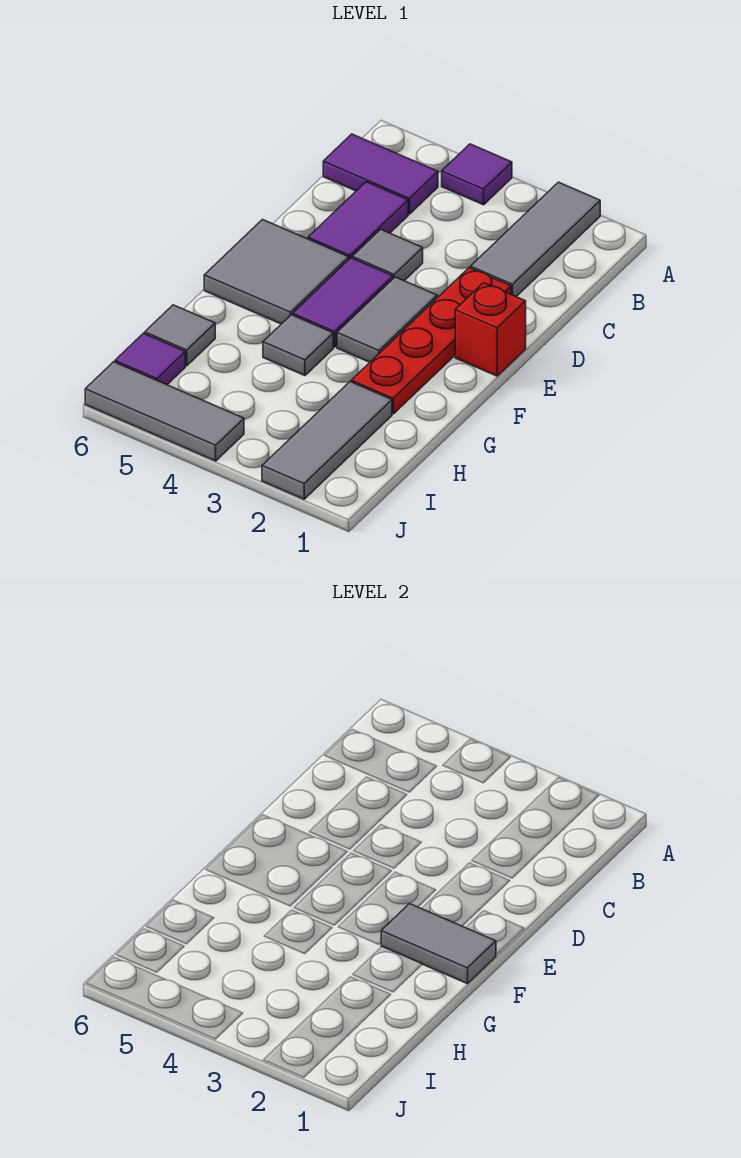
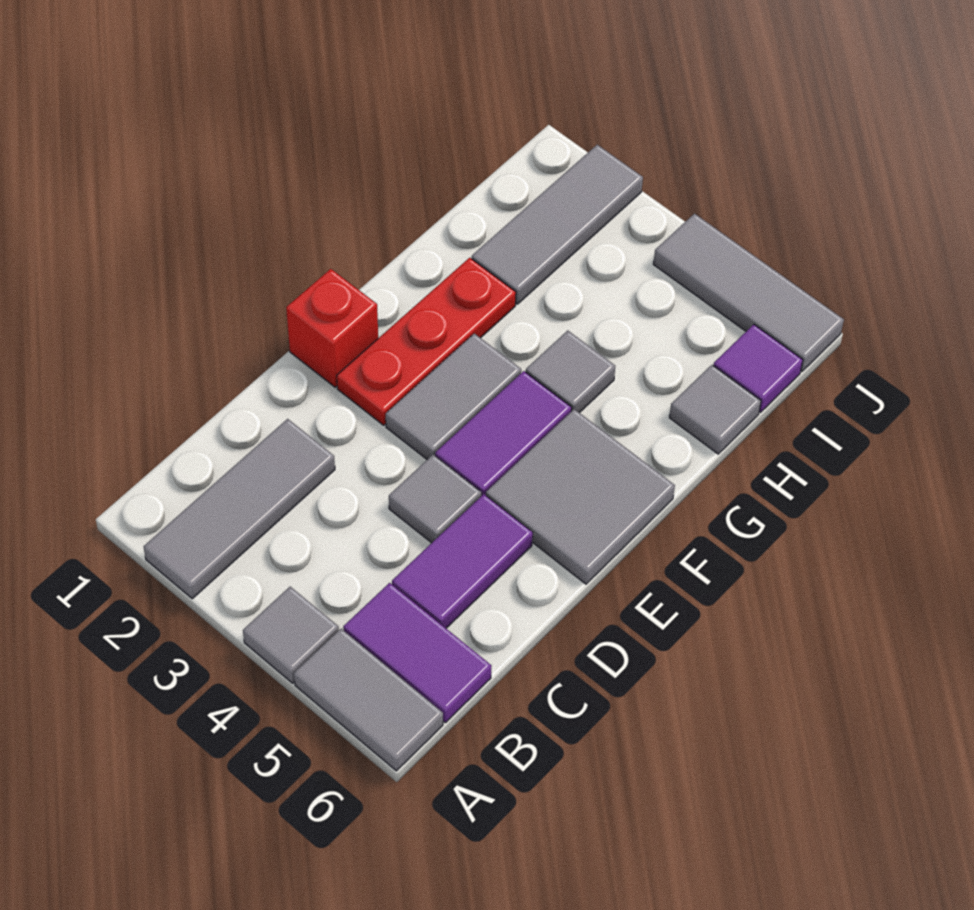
purple tile A4 level 1 -> grey tile A4 level 1
red plate D2:G2 level 1 -> red plate E2:G2 level 1
grey tile F1:F2 level 2 -> grey tile A5:A6 level 1

